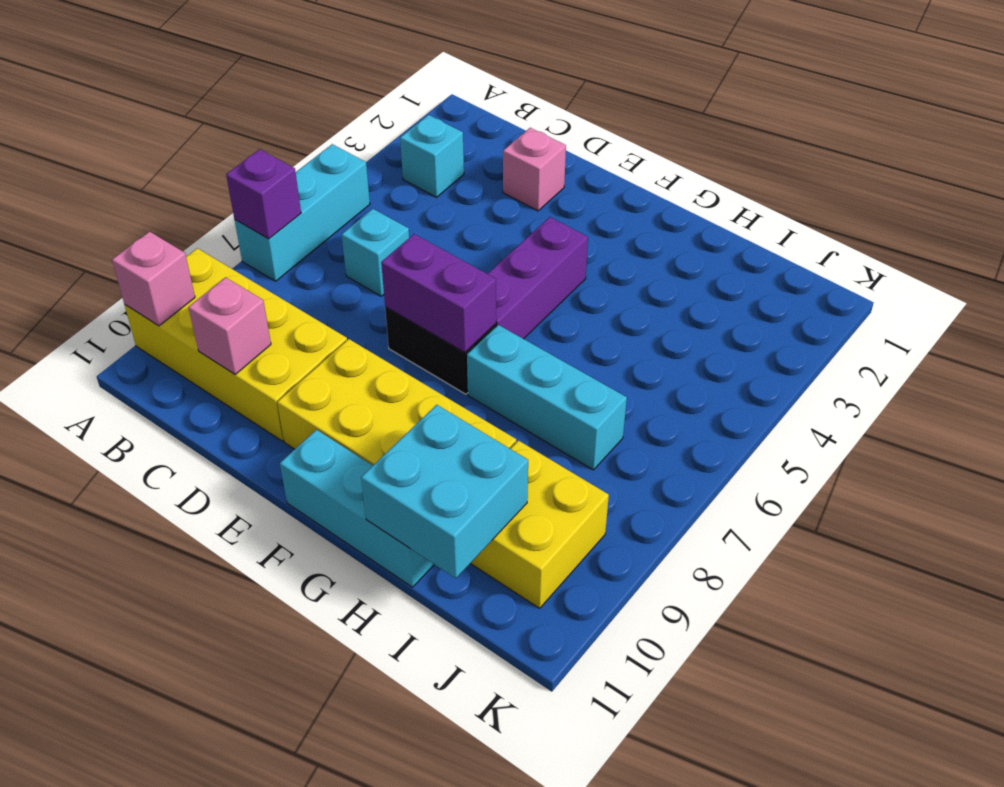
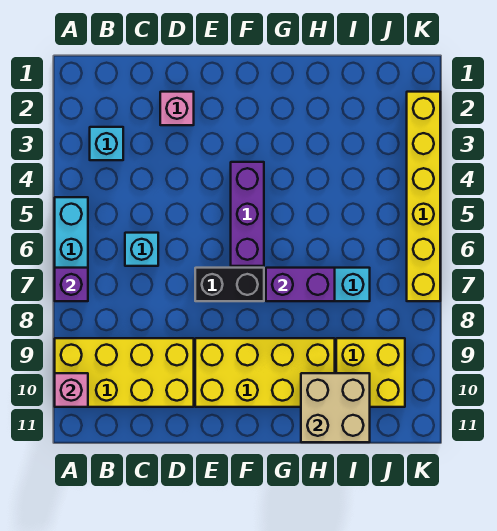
pink brick C10 level 2 -> none
purple brick E7:F7 level 2 -> purple brick G7:H7 level 2
cyan brick F11:H11 level 1 -> none
cyan brick H10:I11 level 2 -> tan brick H10:I11 level 2
none -> yellow brick K2:K7 level 1

